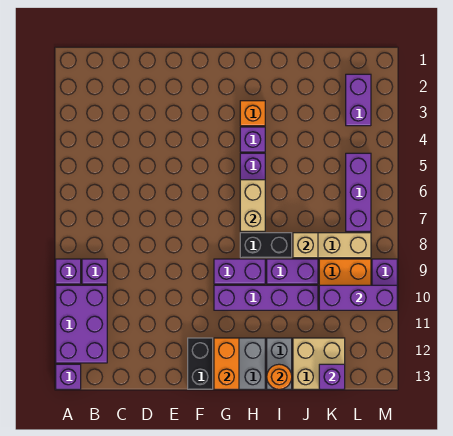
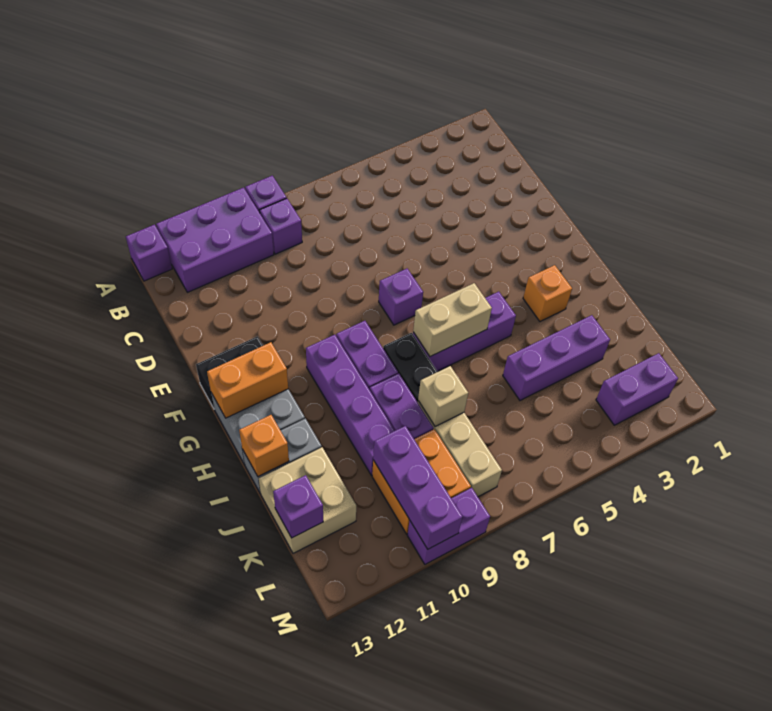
purple brick H4 level 1 -> purple brick F7 level 1
orange round brick I13 level 2 -> orange brick I13 level 2
purple brick L5:L7 level 1 -> purple brick J3:J5 level 1

